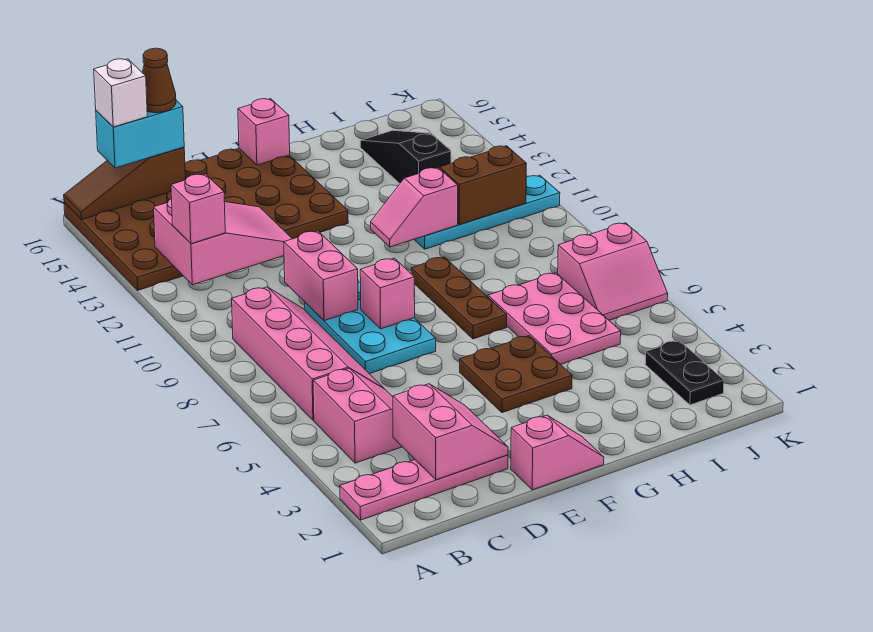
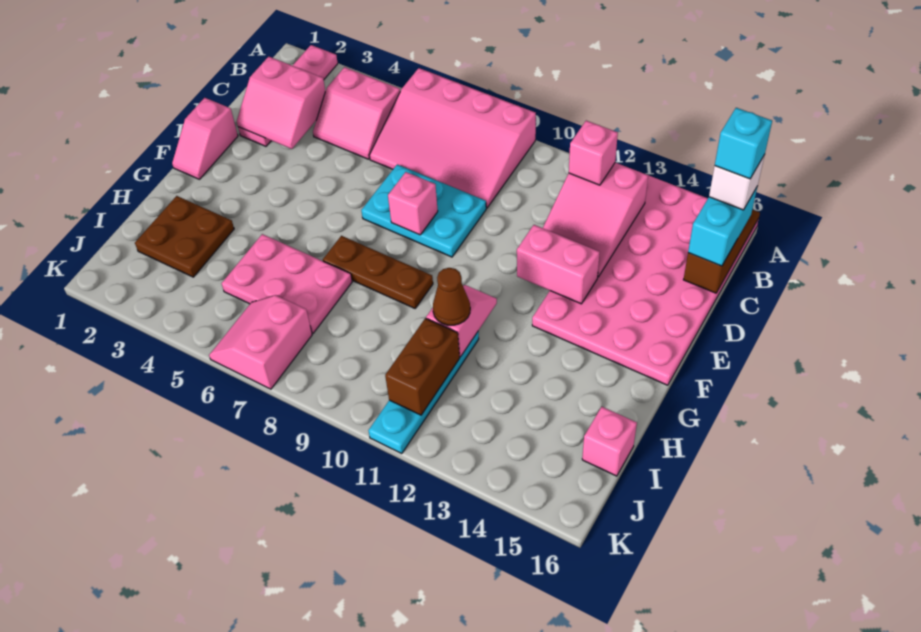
brown plate A13:F16 level 1 -> pink plate A13:F16 level 1
pink slope B6:C9 level 1 top B -> pink slope A6:C9 level 1 top A
none -> cyan brick B16 level 5
brown cone C16 level 4 -> brown cone H11 level 3
pink brick D9:D10 level 2 -> pink brick E12:E13 level 2
brown plate F4:G5 level 1 -> brown plate H2:I3 level 1
pink brick F16 level 2 -> pink brick I16 level 1
black slope I13:I15 level 1 top 13 -> none
black plate J2:J3 level 1 -> none

